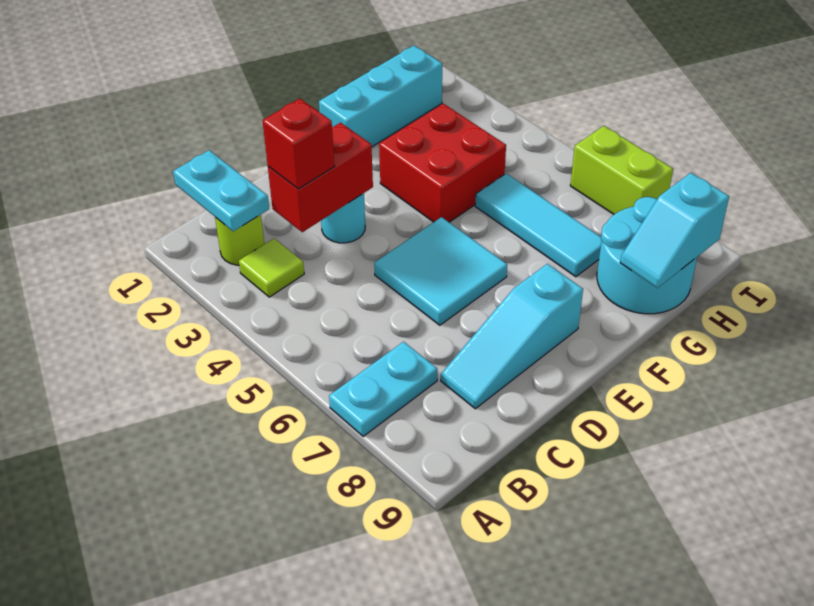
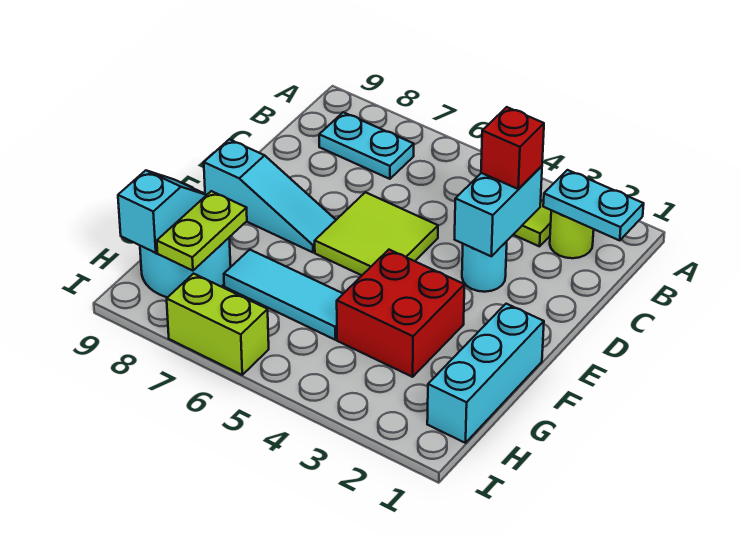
cyan plate A7:B7 level 1 -> cyan plate B7:B8 level 1
red brick C3:D3 level 2 -> cyan brick C3:D3 level 2
cyan slope C8:E8 level 1 top E -> cyan slope E7:E9 level 1 top 9
cyan tile D5:E6 level 1 -> lime tile D5:E6 level 1
none -> lime plate G8:H8 level 2

